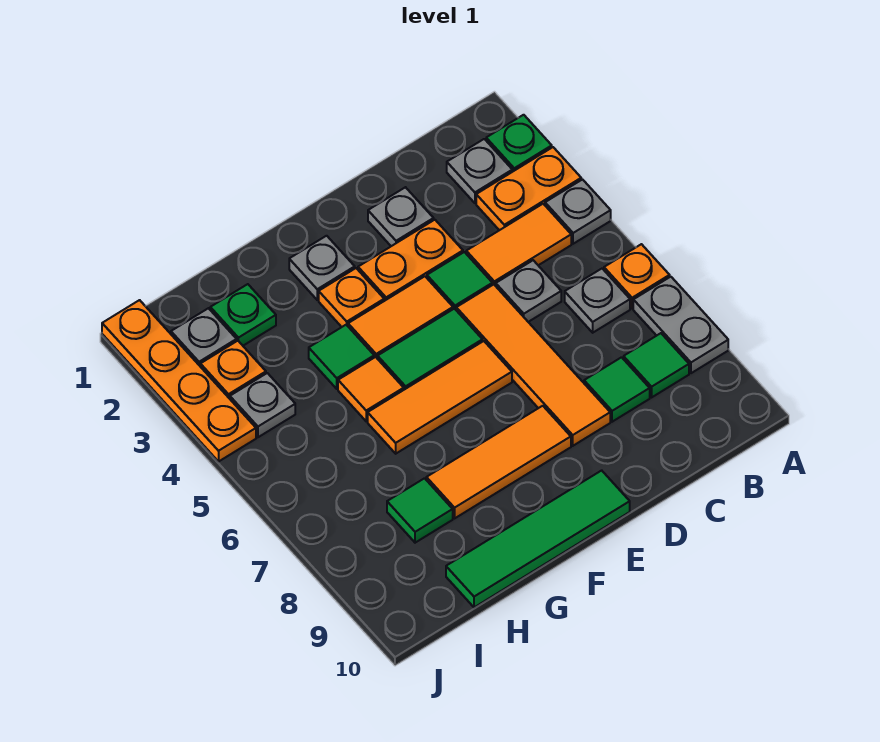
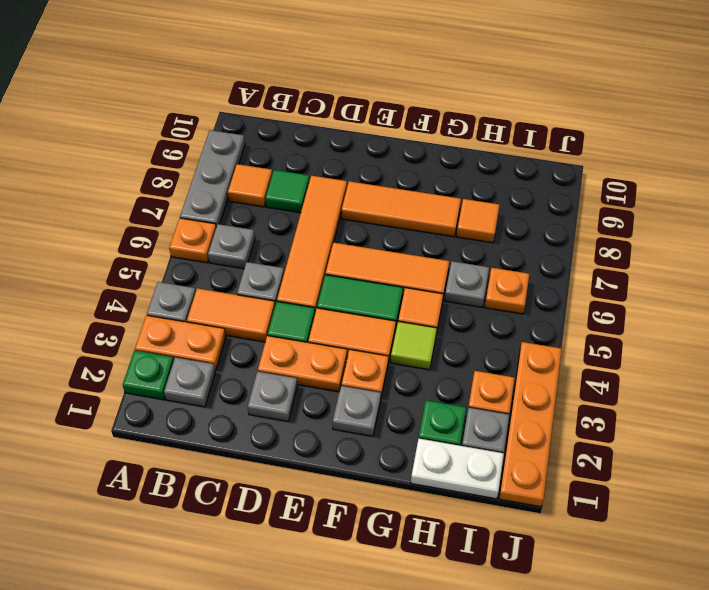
grey plate A7:A8 level 1 -> grey plate A7:A9 level 1
green tile B8 level 1 -> orange tile B8 level 1
green tile E10:H10 level 1 -> none
green tile G4 level 1 -> lime tile G4 level 1
none -> white plate H1:I1 level 1
green tile H8 level 1 -> orange tile H8 level 1
grey plate I4 level 1 -> grey plate H6 level 1
none -> orange plate I6 level 1

